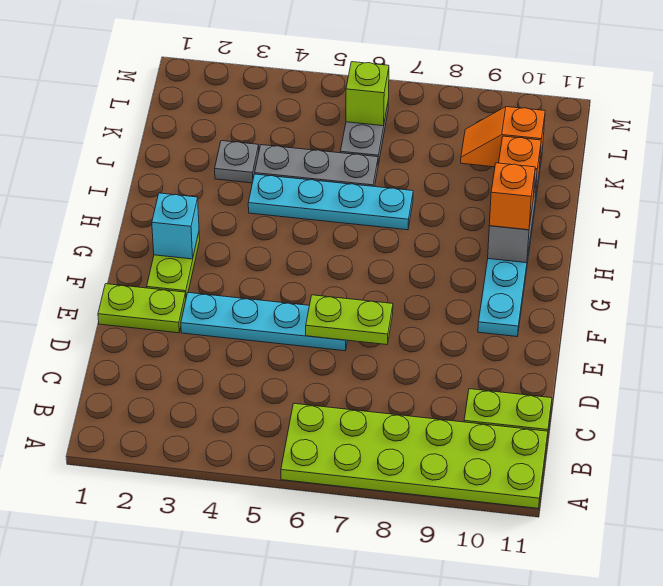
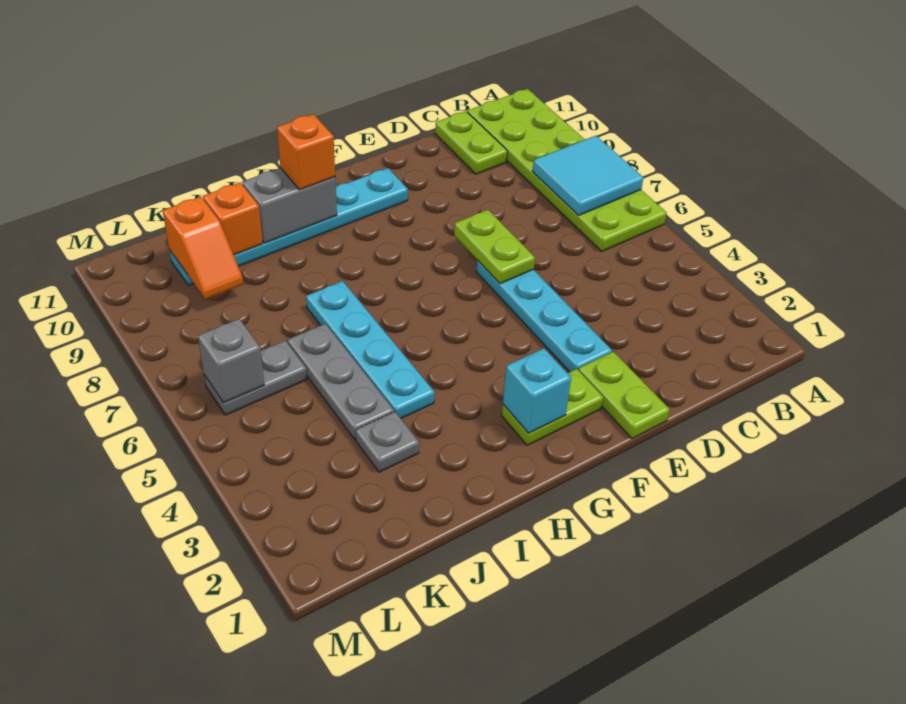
none -> cyan tile A7:B8 level 2
lime brick L6 level 2 -> grey brick L6 level 2

